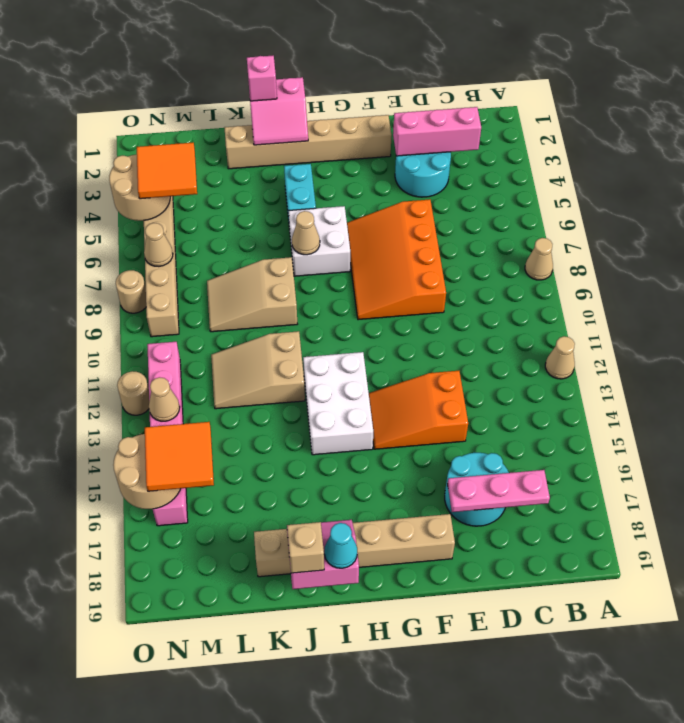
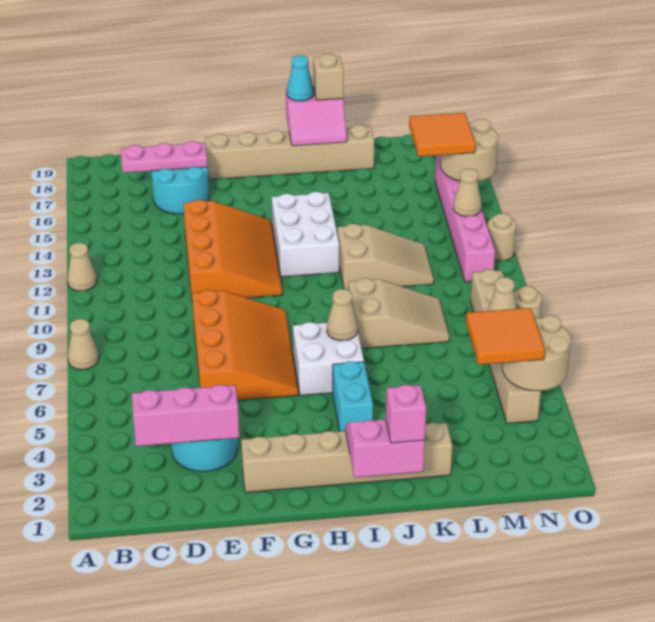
orange slope E13:G14 level 1 top E -> orange slope E11:G14 level 1 top E

